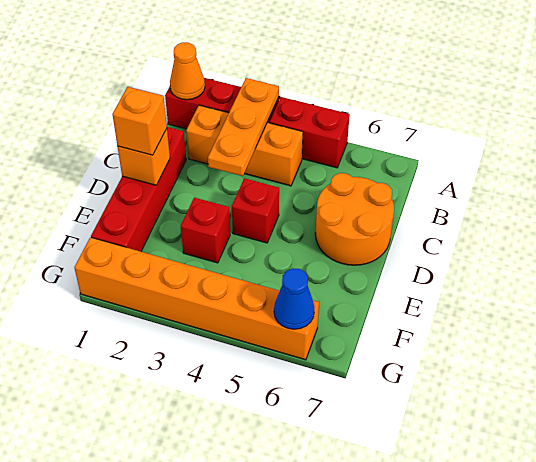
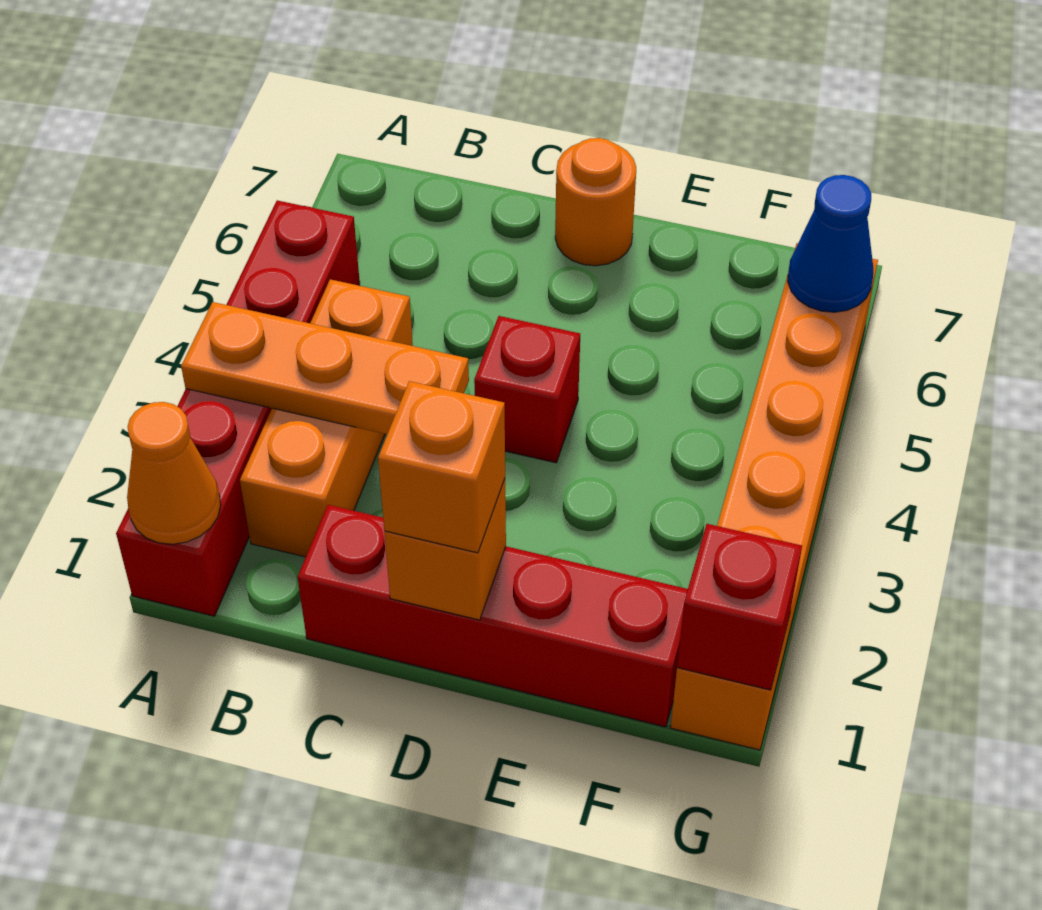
orange round brick C6:D7 level 1 -> orange round brick D7 level 1
red brick E3 level 1 -> red brick G1 level 2

